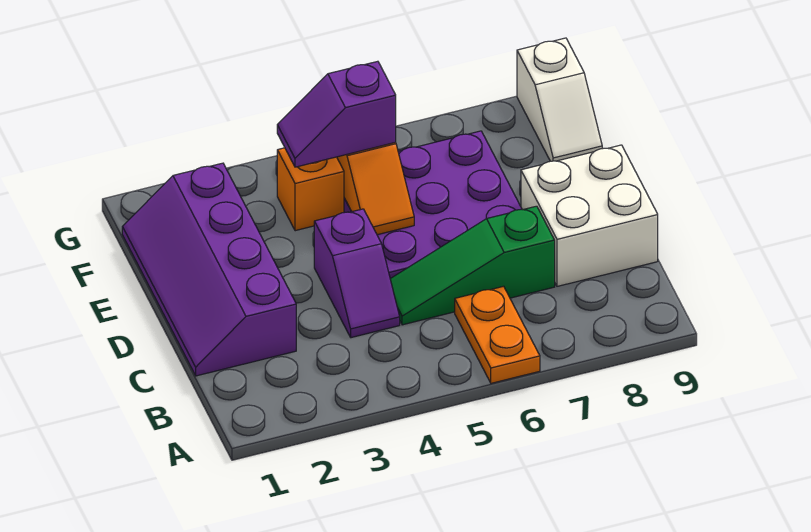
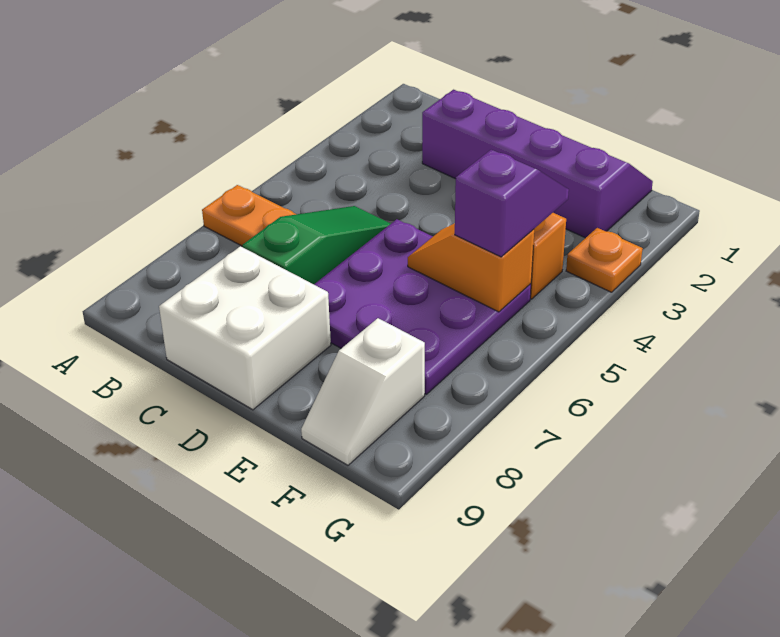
purple slope C4:D4 level 1 top D -> none
white slope F9:G9 level 1 top G -> white slope F8:F9 level 1 top 8
none -> orange plate G3 level 1

